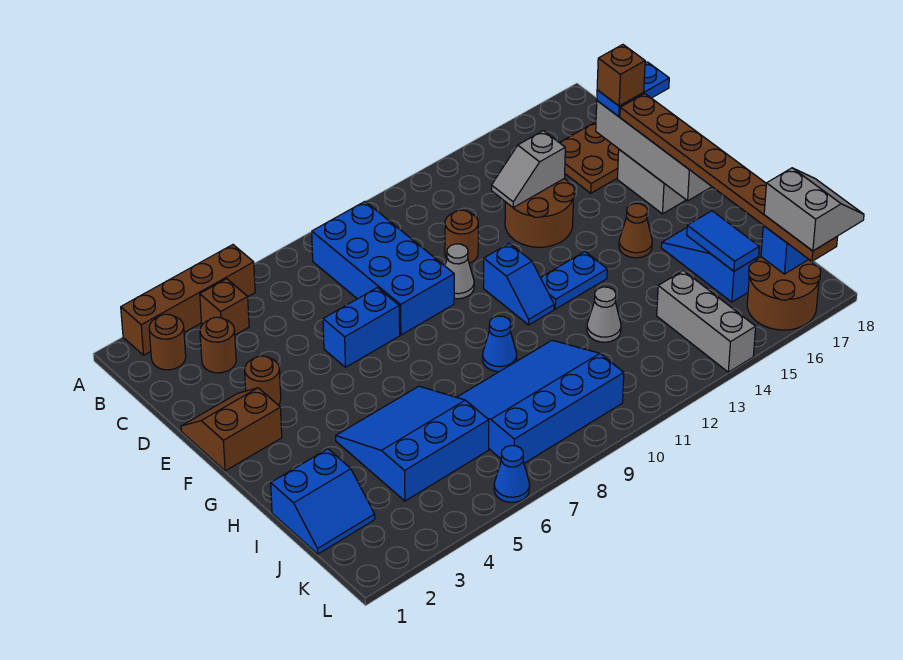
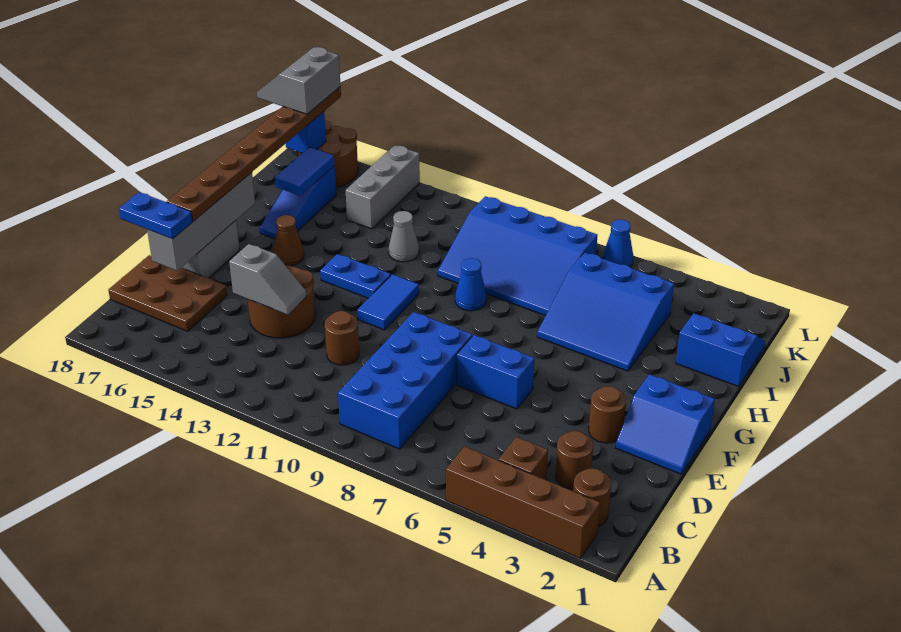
brown brick D17 level 4 -> none
brown slope E1:F2 level 1 top F -> blue slope E1:F2 level 1 top F
grey cone E10 level 1 -> none
blue slope F11:G11 level 1 top F -> blue tile F11:G11 level 1

